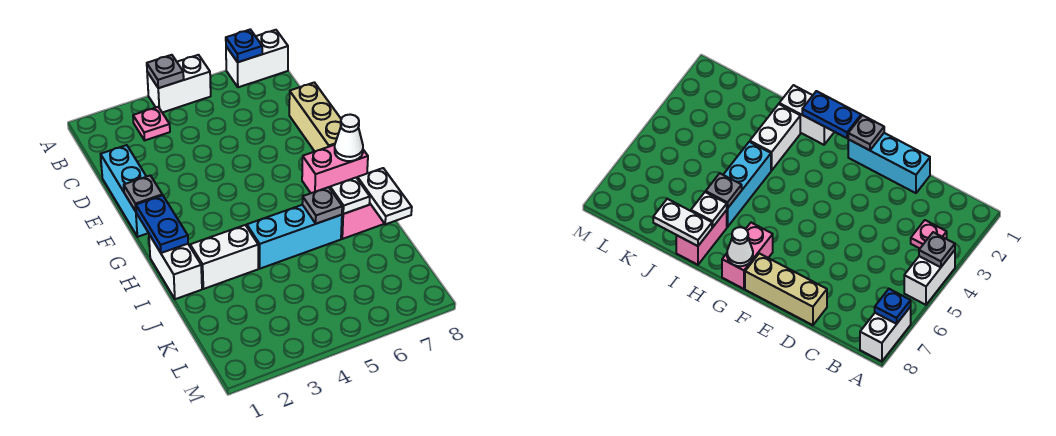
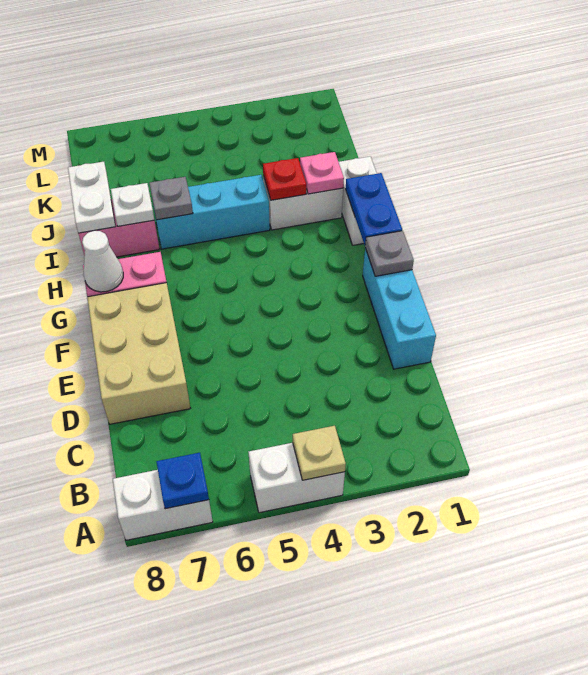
grey plate A4 level 2 -> tan plate A4 level 2
pink plate B3 level 1 -> pink plate I2 level 2
tan brick D8:F8 level 1 -> tan brick D7:F8 level 1
none -> red plate I3 level 2

